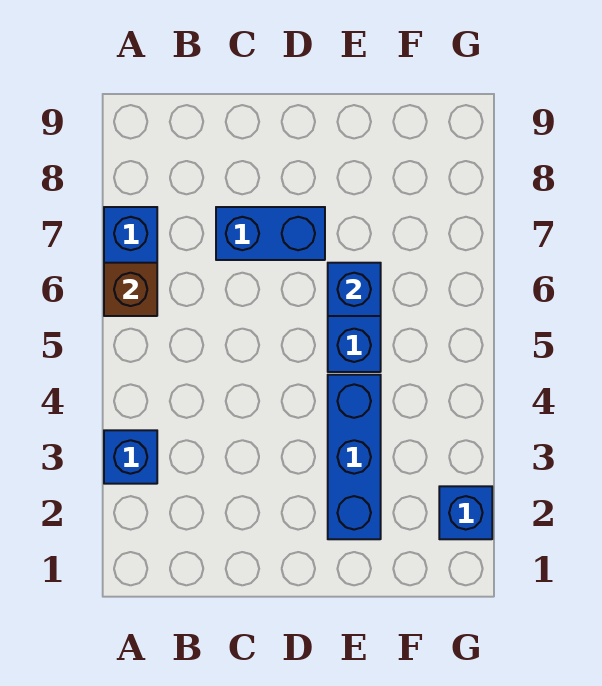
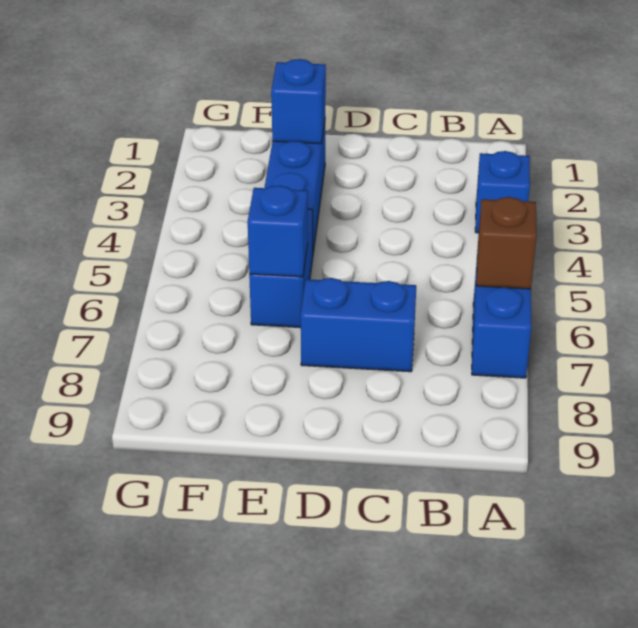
blue brick G2 level 1 -> blue brick E2 level 2

